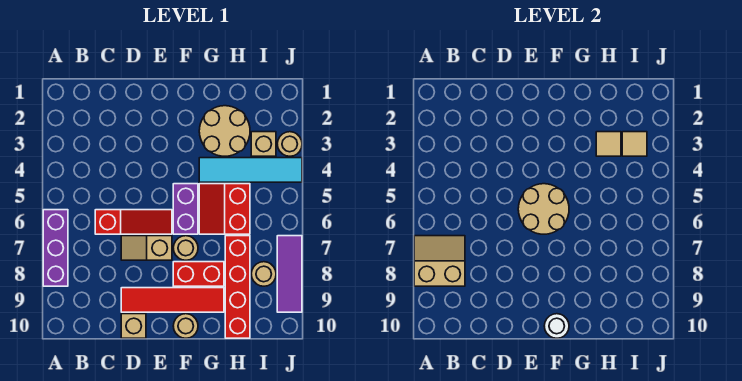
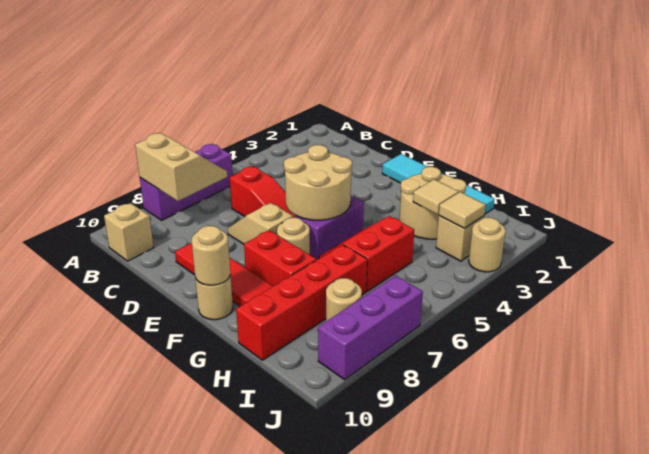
tan brick D10 level 1 -> tan brick B10 level 1
white round brick F10 level 2 -> tan round brick F10 level 2
cyan tile G4:J4 level 1 -> cyan tile E1:H1 level 1
purple tile J7:J9 level 1 -> purple brick J7:J9 level 1

